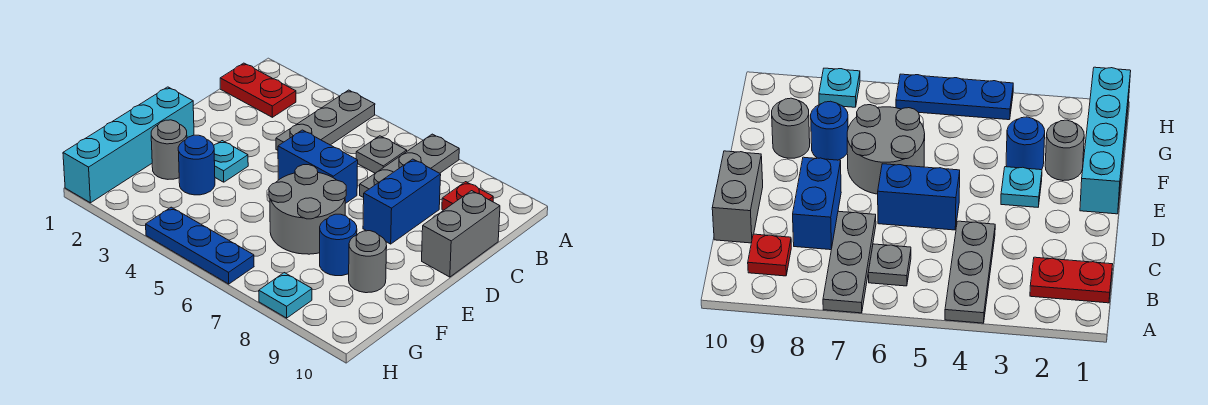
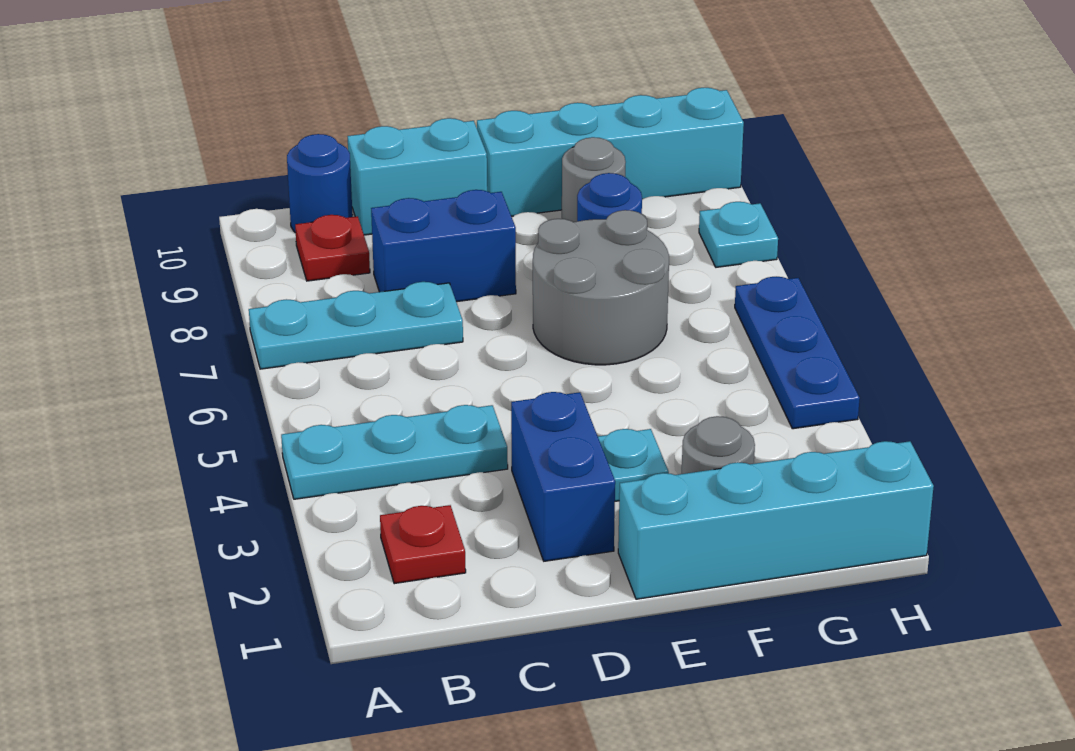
grey plate A4:C4 level 1 -> cyan plate A4:C4 level 1
grey plate A7:C7 level 1 -> cyan plate A7:C7 level 1
red plate B1:B2 level 1 -> red plate B2 level 1
grey plate B6 level 1 -> none
grey brick C10:D10 level 1 -> cyan brick C10:D10 level 1
blue brick D5:D6 level 1 -> blue brick D2:D3 level 1
none -> cyan brick E10:H10 level 1
blue round brick F3 level 1 -> blue round brick B10 level 1

